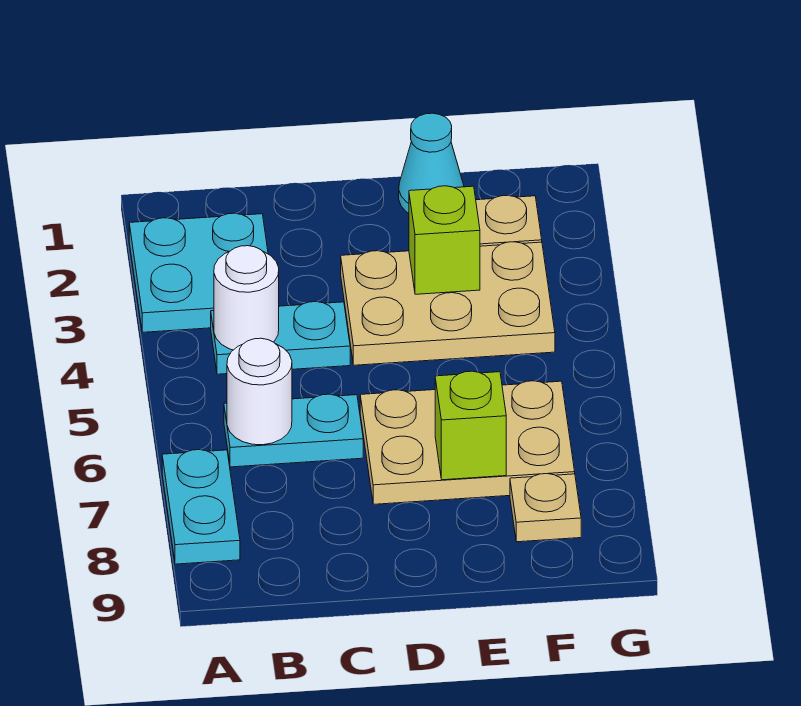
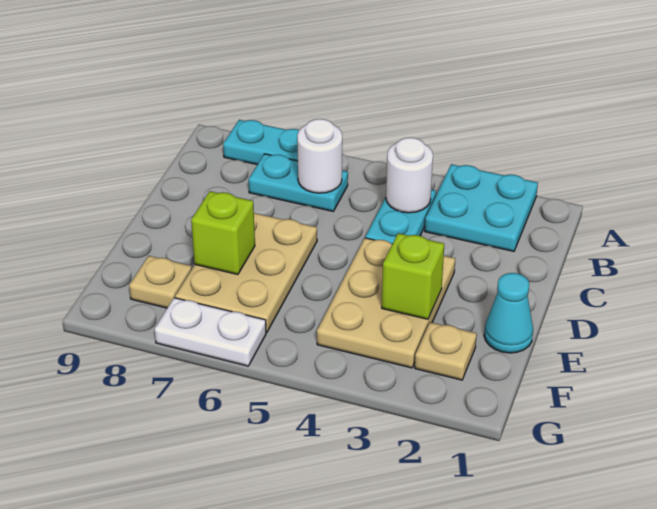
cyan plate B6:C6 level 1 -> cyan plate B6:B7 level 1
none -> white plate G6:G7 level 1

